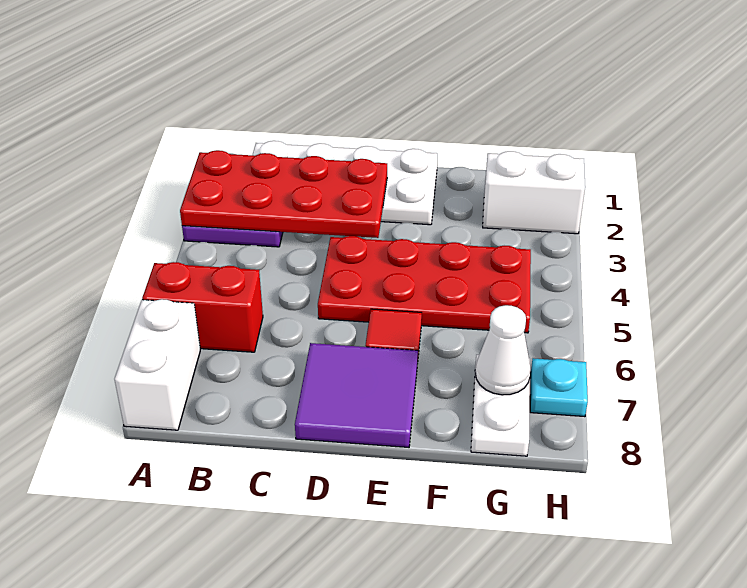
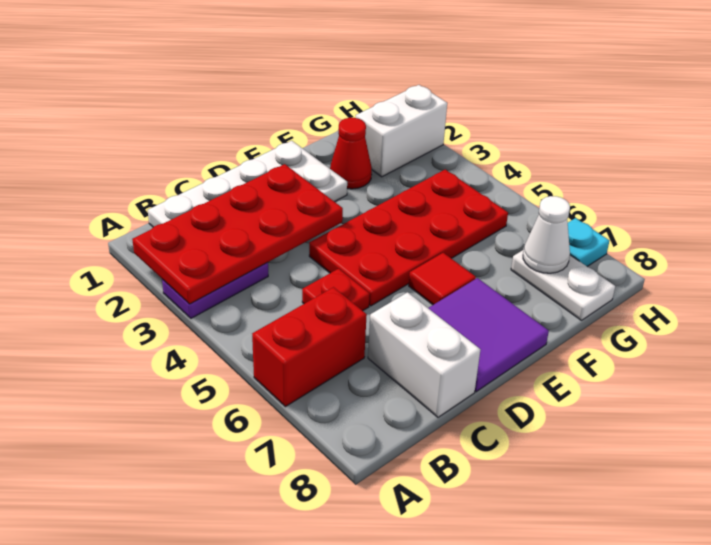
white brick A7:A8 level 1 -> white brick C7:C8 level 1
none -> red plate C5 level 1
none -> red cone F2 level 1

